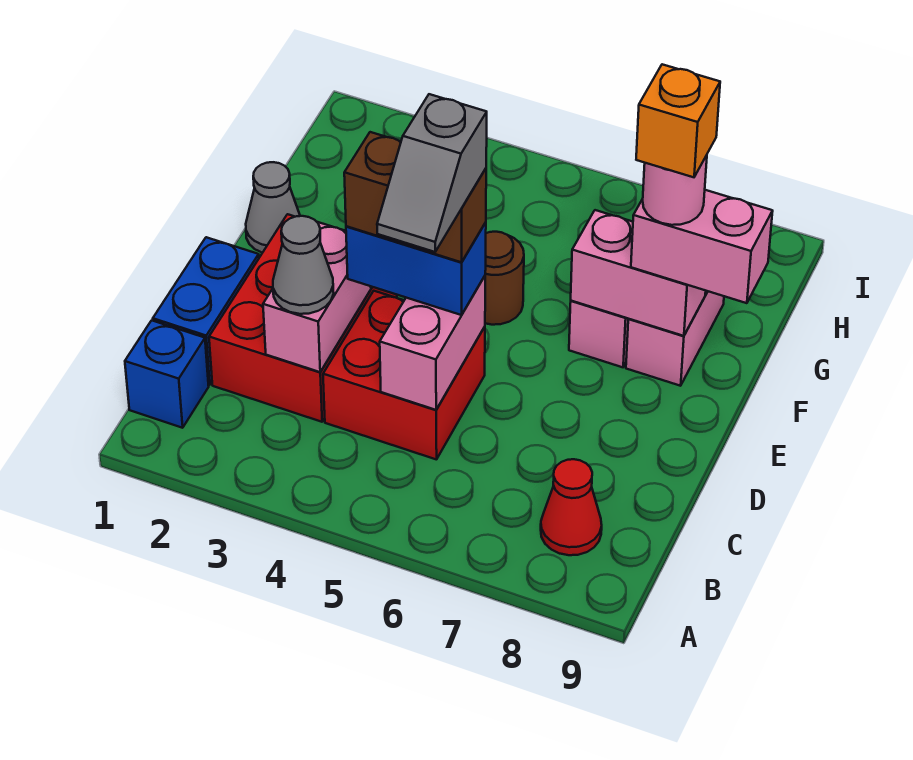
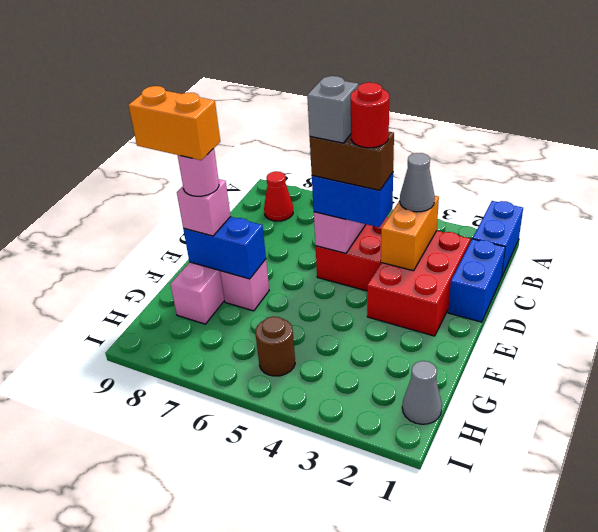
blue brick B1 level 1 -> blue brick A1:B1 level 1
pink brick C3:D3 level 2 -> orange brick C3:D3 level 2
none -> red round brick D4 level 5
grey cone F1 level 1 -> grey cone H1 level 1
brown round brick F5 level 1 -> brown round brick H5 level 1
pink brick F7:F8 level 2 -> blue brick F7:F8 level 2
pink brick F8:F9 level 3 -> pink brick F8 level 3
orange brick F8 level 5 -> orange brick F8:F9 level 5

